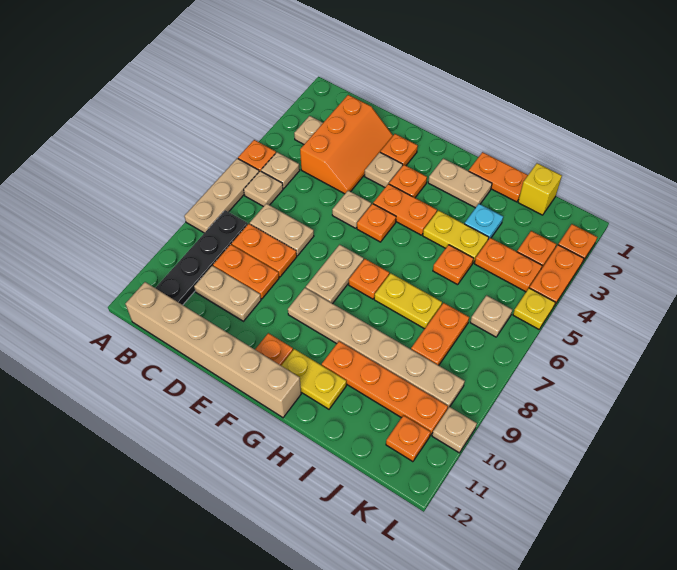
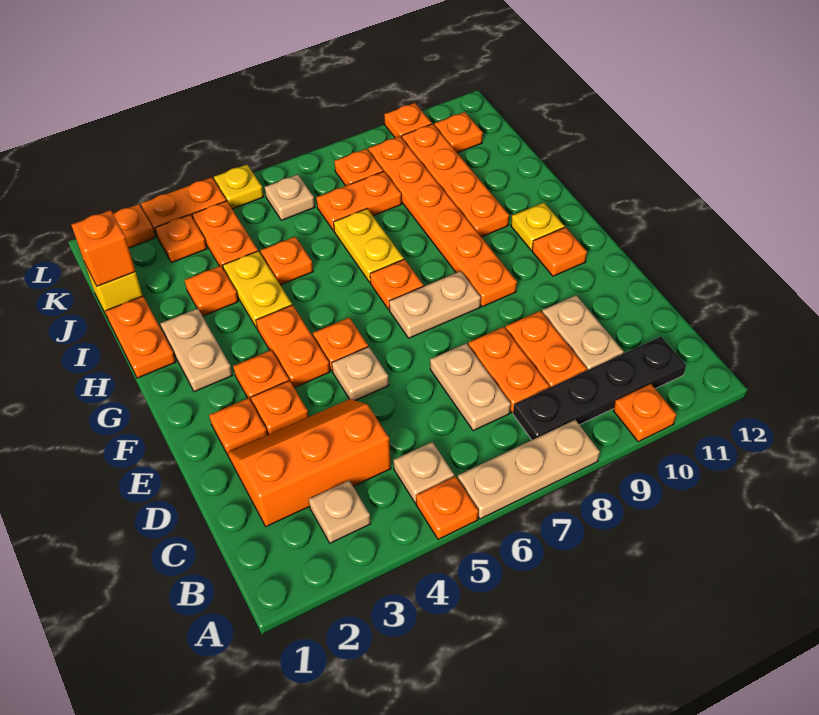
none -> orange plate A10 level 1
tan plate B6 level 1 -> none
tan brick B12:G12 level 1 -> none
tan plate E3 level 1 -> orange plate E3 level 1
tan plate F9:K9 level 1 -> orange plate F9:K9 level 1
yellow plate G11:H11 level 1 -> yellow plate G11 level 1
cyan plate I3 level 1 -> orange plate I3 level 1
none -> orange brick J1 level 2
none -> orange plate K8 level 1
tan plate L10 level 1 -> orange plate L10 level 1

